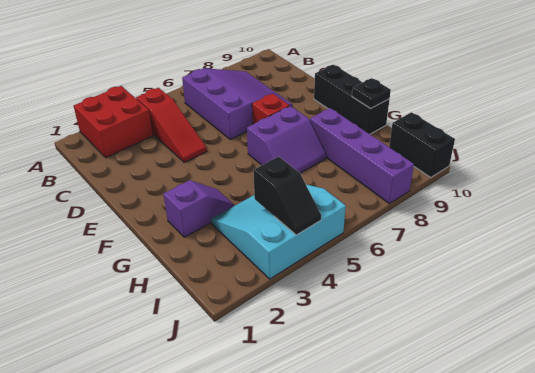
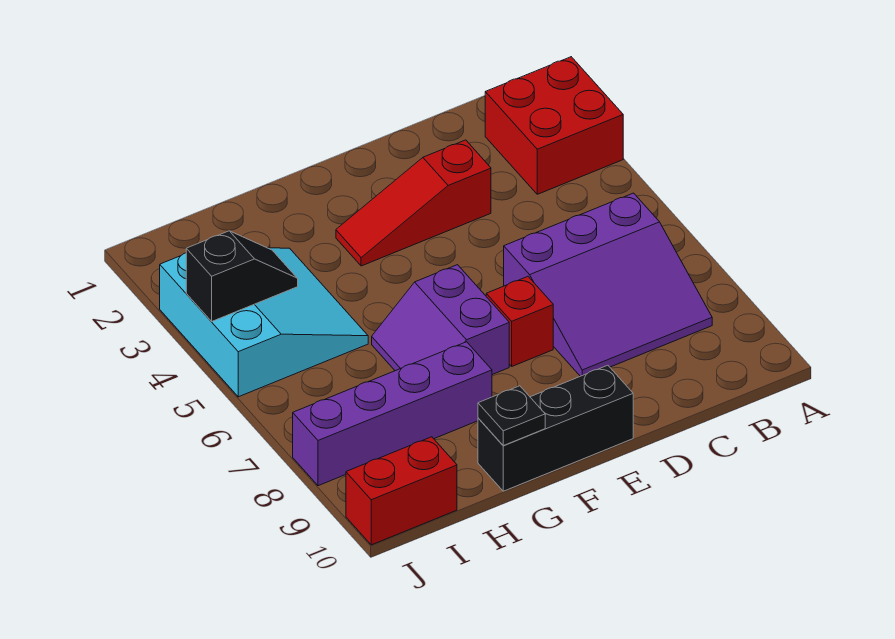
red slope B4:D4 level 1 top B -> red slope D3:F3 level 1 top D
purple slope G2:G3 level 1 top 2 -> none
black slope I4:J4 level 2 top I -> black slope I4:J4 level 2 top J
black brick I10:J10 level 1 -> red brick I10:J10 level 1

